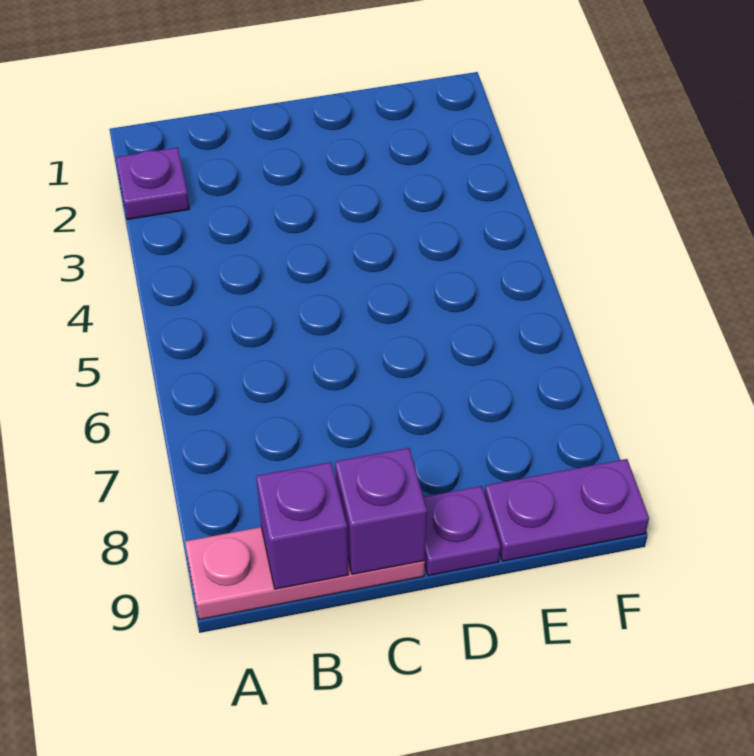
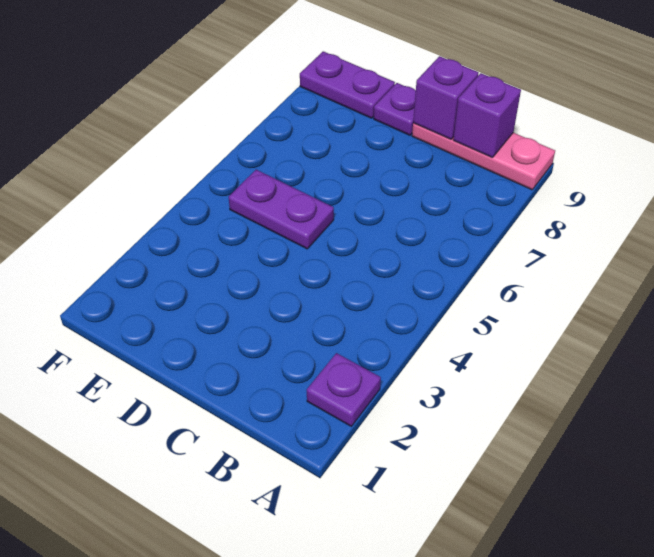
none -> purple plate D5:E5 level 1

